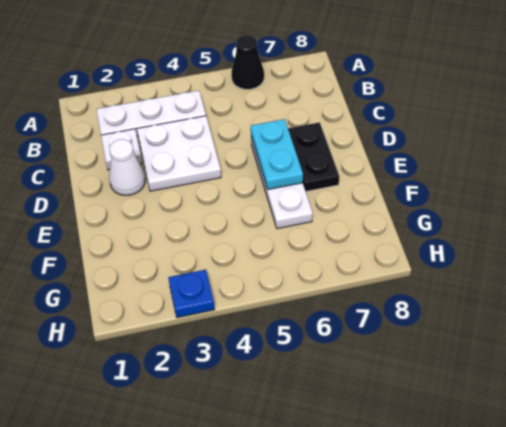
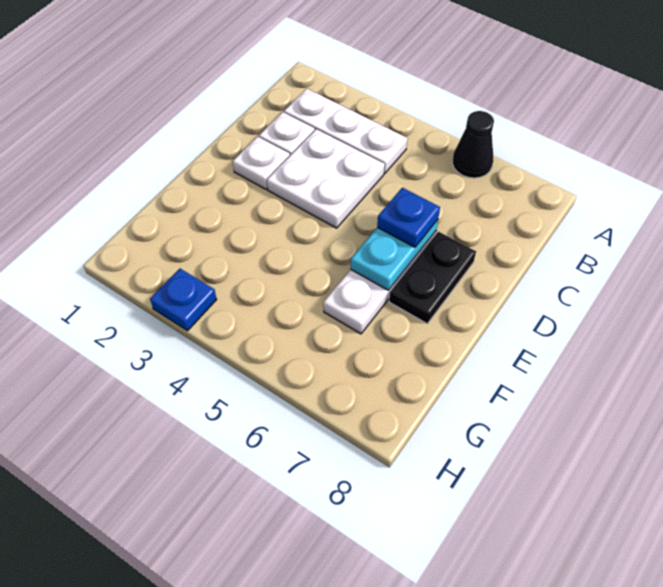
white cone D2 level 1 -> white plate D2 level 1
none -> blue plate D6 level 3

